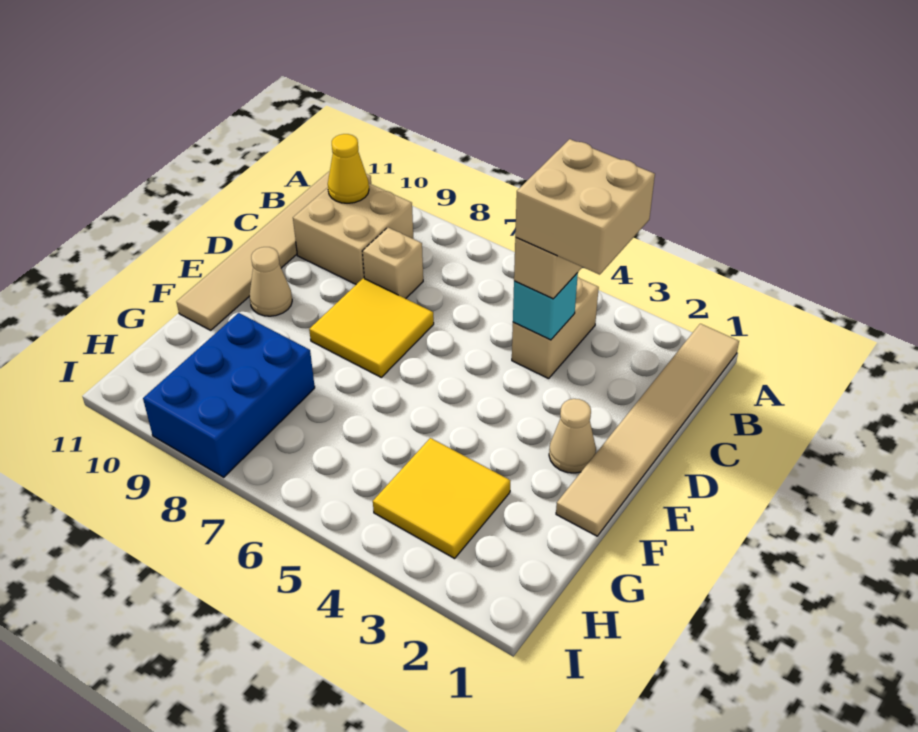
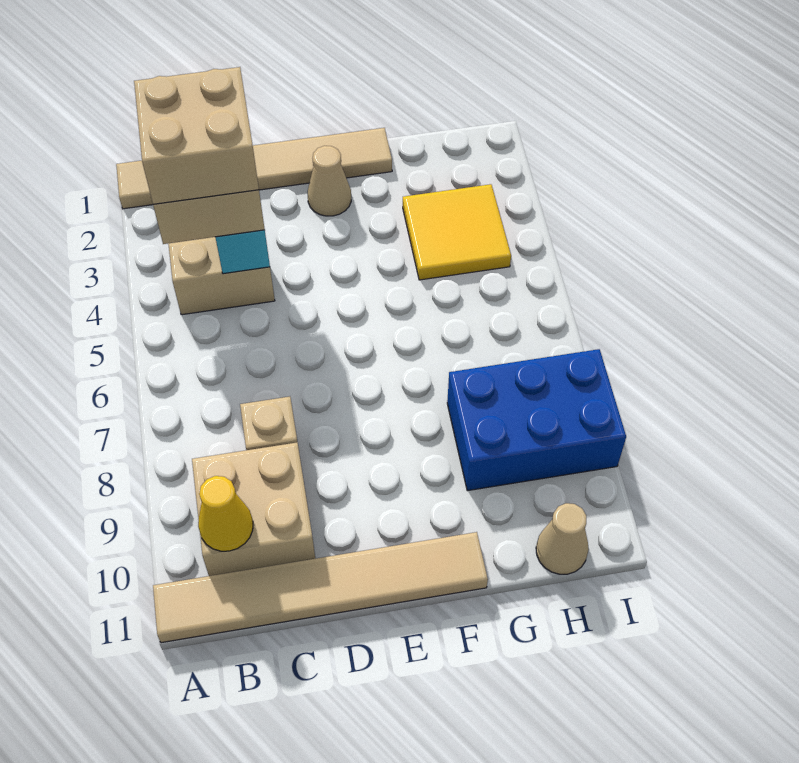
yellow tile D7:E8 level 1 -> none
tan cone E10 level 1 -> tan cone H11 level 1

